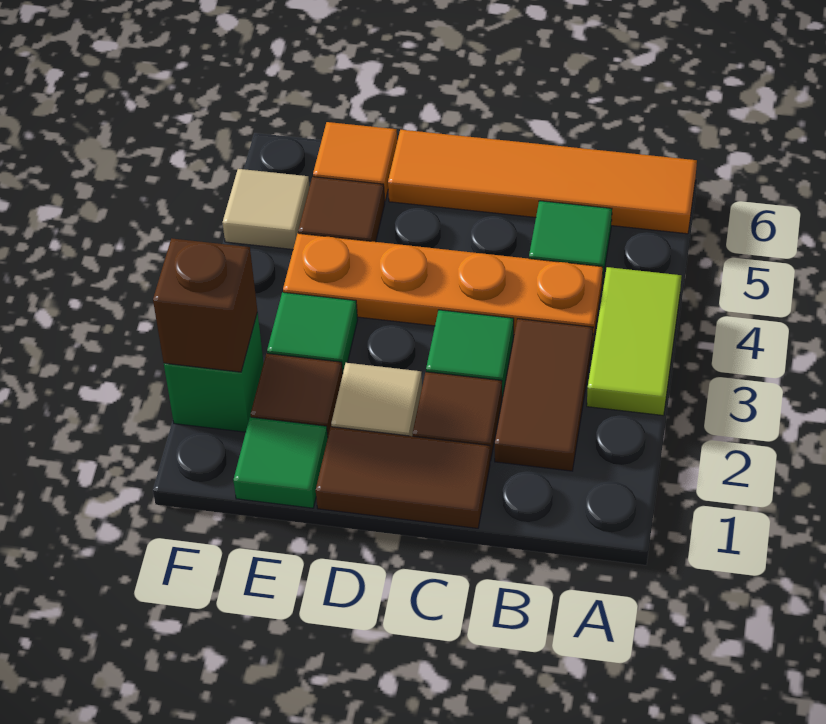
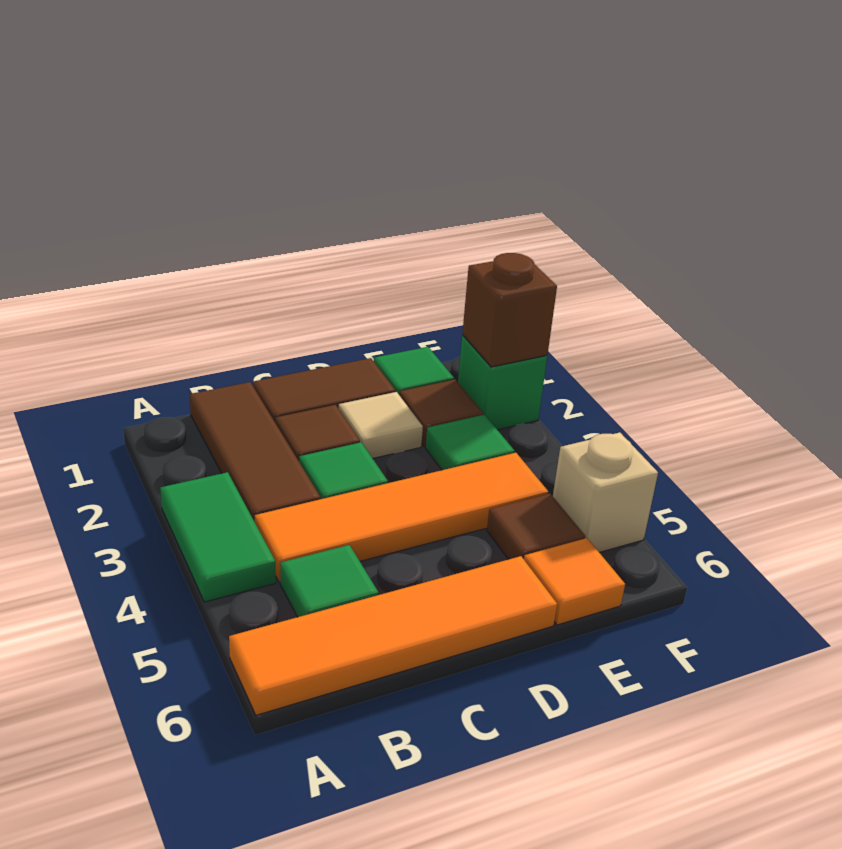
lime tile A3:A4 level 1 -> green tile A3:A4 level 1
brown tile B2:B3 level 1 -> brown tile B1:B3 level 1
orange plate B4:E4 level 1 -> orange tile B4:E4 level 1
tan tile F5 level 1 -> tan brick F5 level 1

